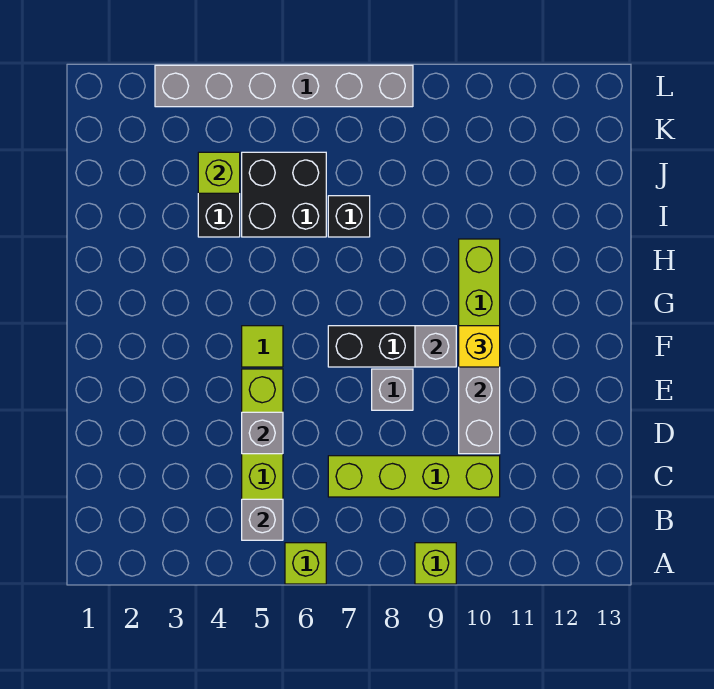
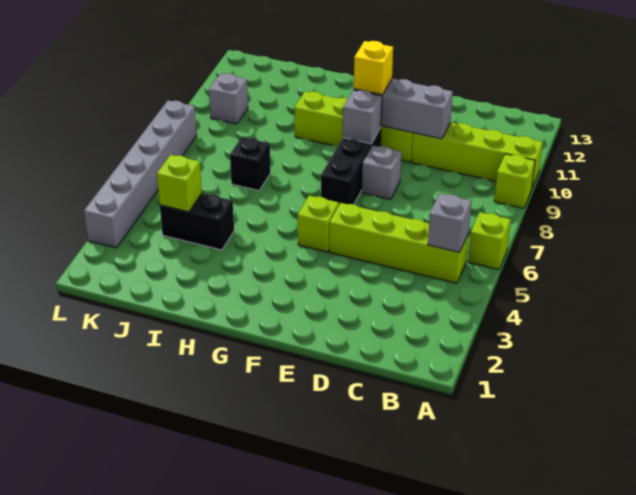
lime brick C7:C10 level 1 -> lime brick A10:D10 level 1
grey brick D5 level 2 -> grey brick K10 level 1
lime tile F5 level 1 -> lime brick F5 level 1
black brick I5:J6 level 1 -> none

